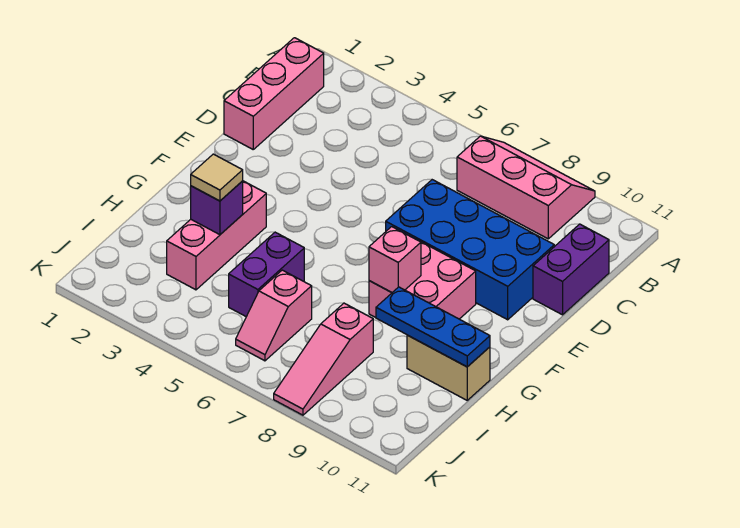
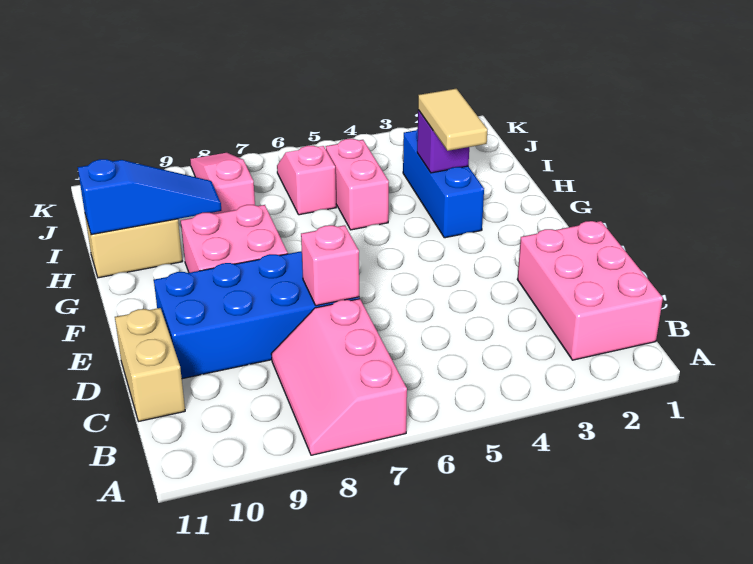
pink slope A7:B9 level 1 top B -> pink slope A7:C8 level 1 top 7
pink brick B1:D1 level 1 -> pink brick B1:D2 level 1
purple brick C11:D11 level 1 -> tan brick C11:D11 level 1
pink brick G3:I3 level 1 -> blue brick G3:I3 level 1
pink brick G8 level 2 -> pink brick D7 level 2
tan tile H3 level 3 -> tan tile G3:H3 level 3
purple brick H5:I5 level 1 -> pink brick H5:I5 level 1
blue plate H9:H11 level 2 -> blue slope H9:H11 level 2 top 11

